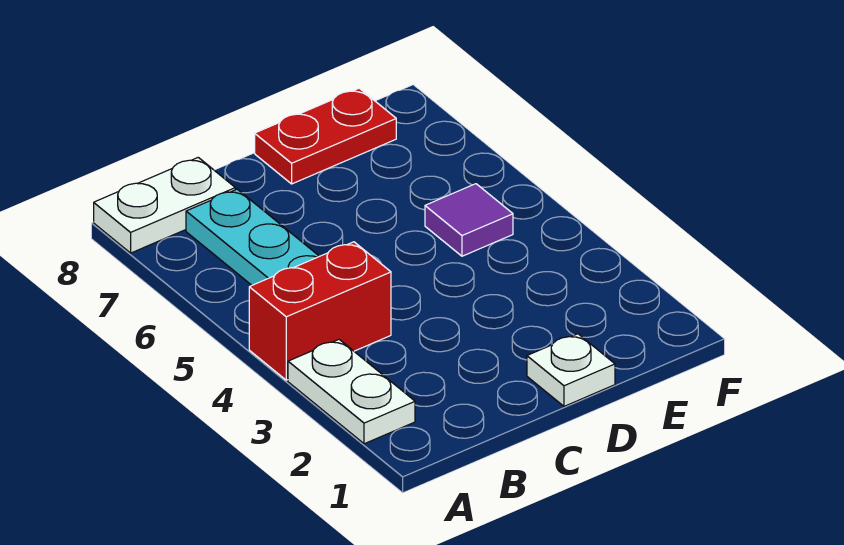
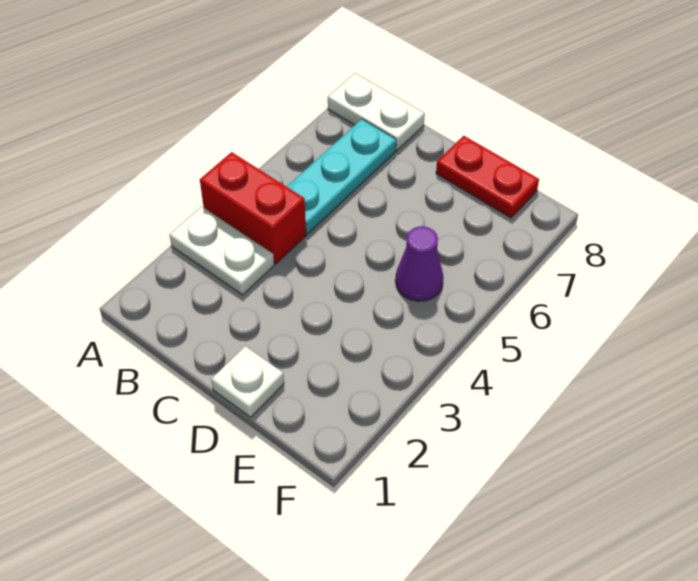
white plate A2:A3 level 1 -> white plate A3:B3 level 1
purple tile E5 level 1 -> purple cone E5 level 1

